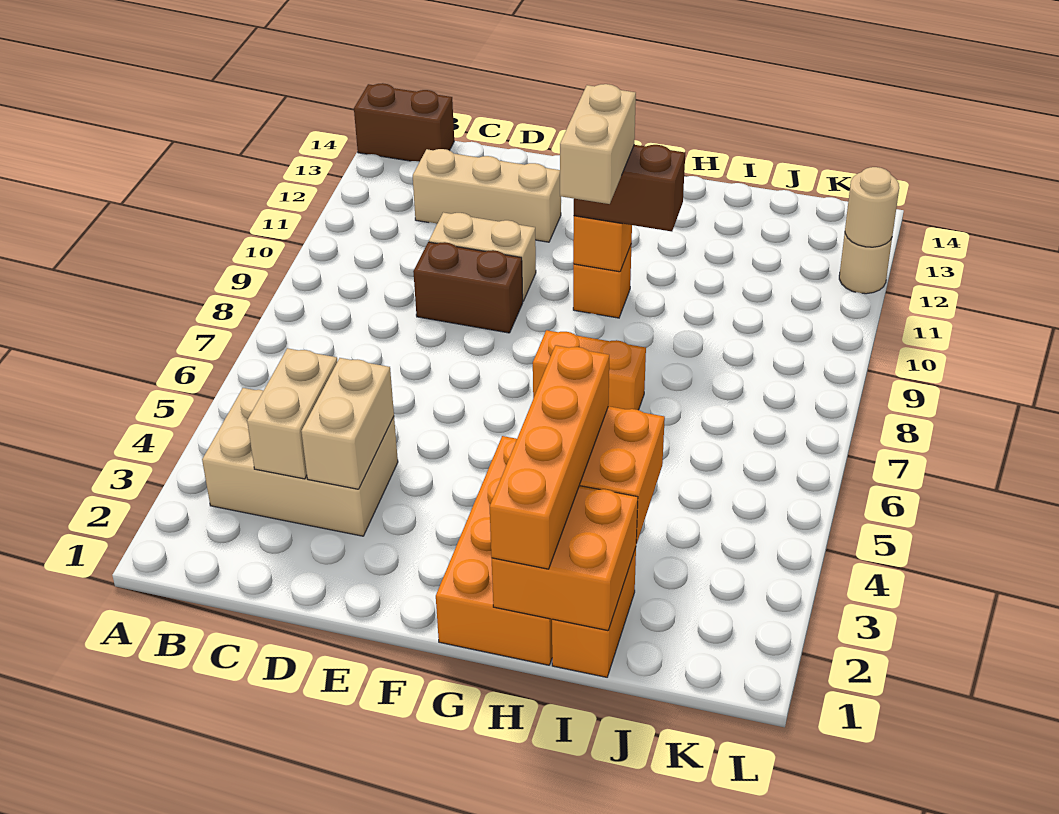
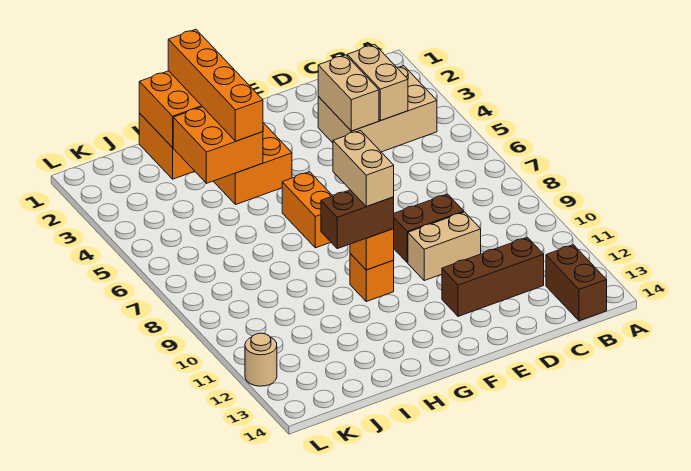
brown brick A14:B14 level 1 -> brown brick B13:B14 level 1
tan brick C12:E12 level 1 -> brown brick C12:E12 level 1
orange brick G7:H7 level 1 -> orange brick G6:G7 level 1
tan round brick L12 level 2 -> none

